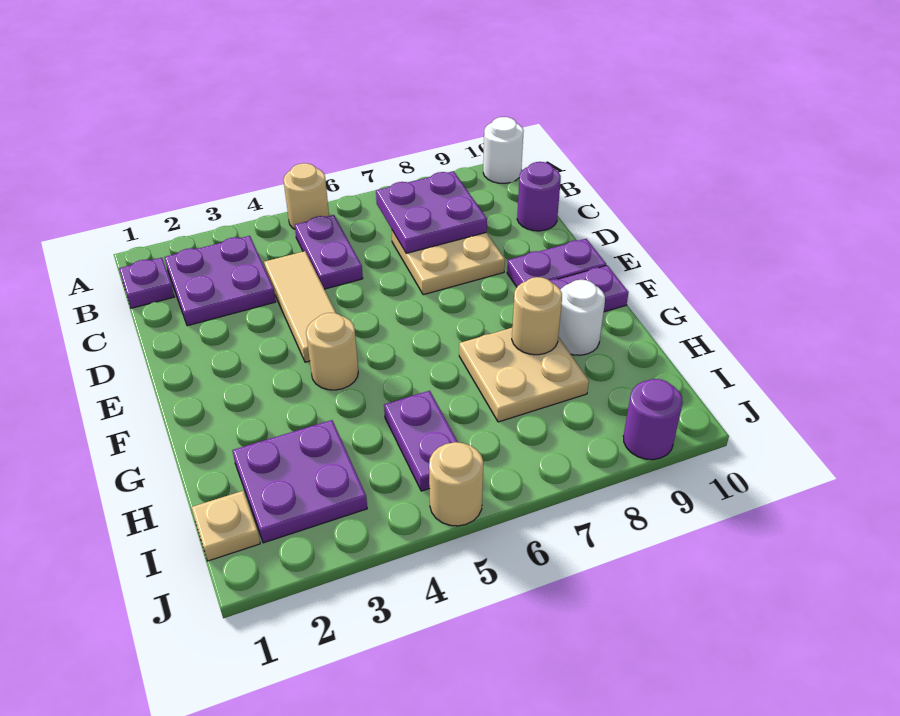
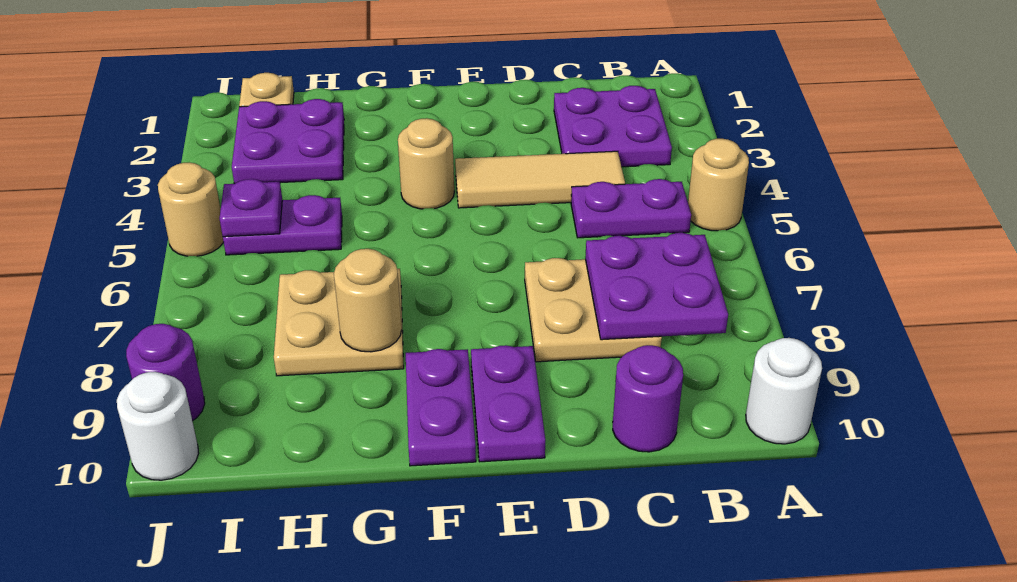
purple plate B1 level 1 -> purple plate I5 level 2
white round brick G9 level 1 -> white round brick J10 level 1

